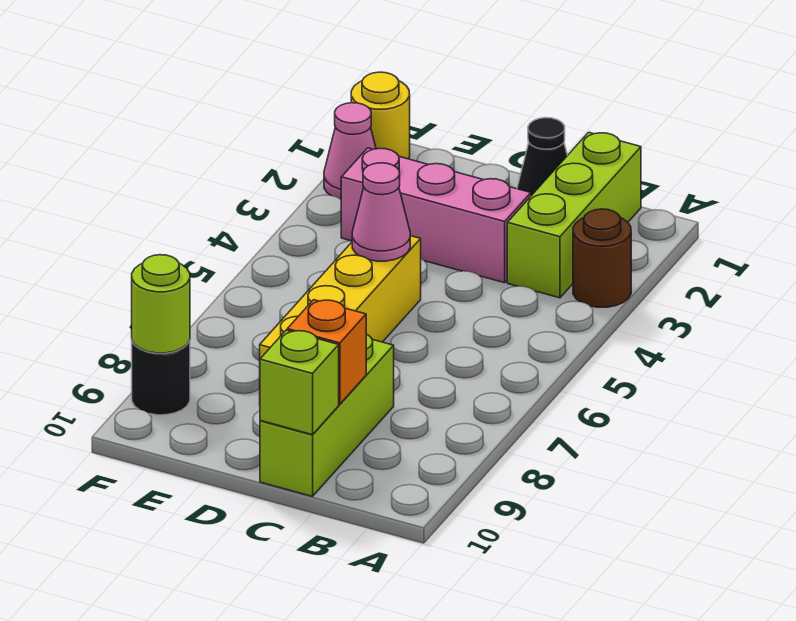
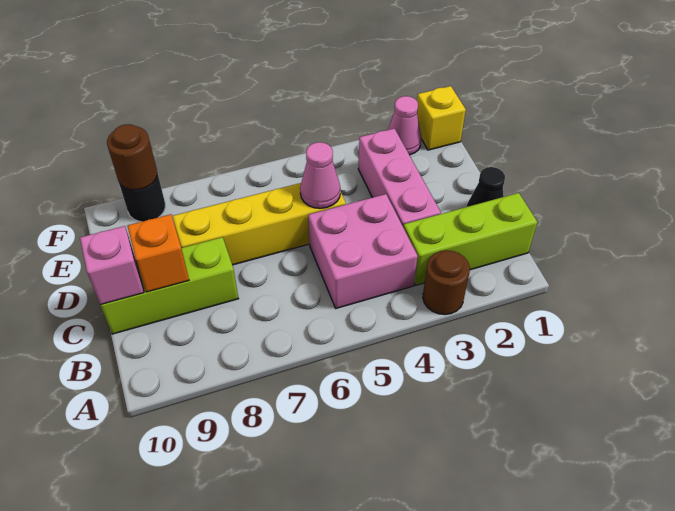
none -> pink brick B4:C5 level 1
lime brick C10 level 2 -> pink brick C10 level 2
yellow round brick F1 level 1 -> yellow brick F1 level 1
lime round brick F9 level 2 -> brown round brick F9 level 2

